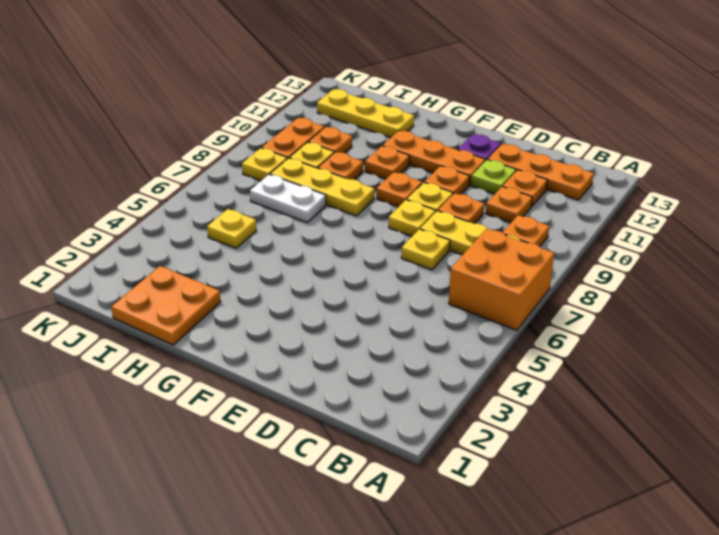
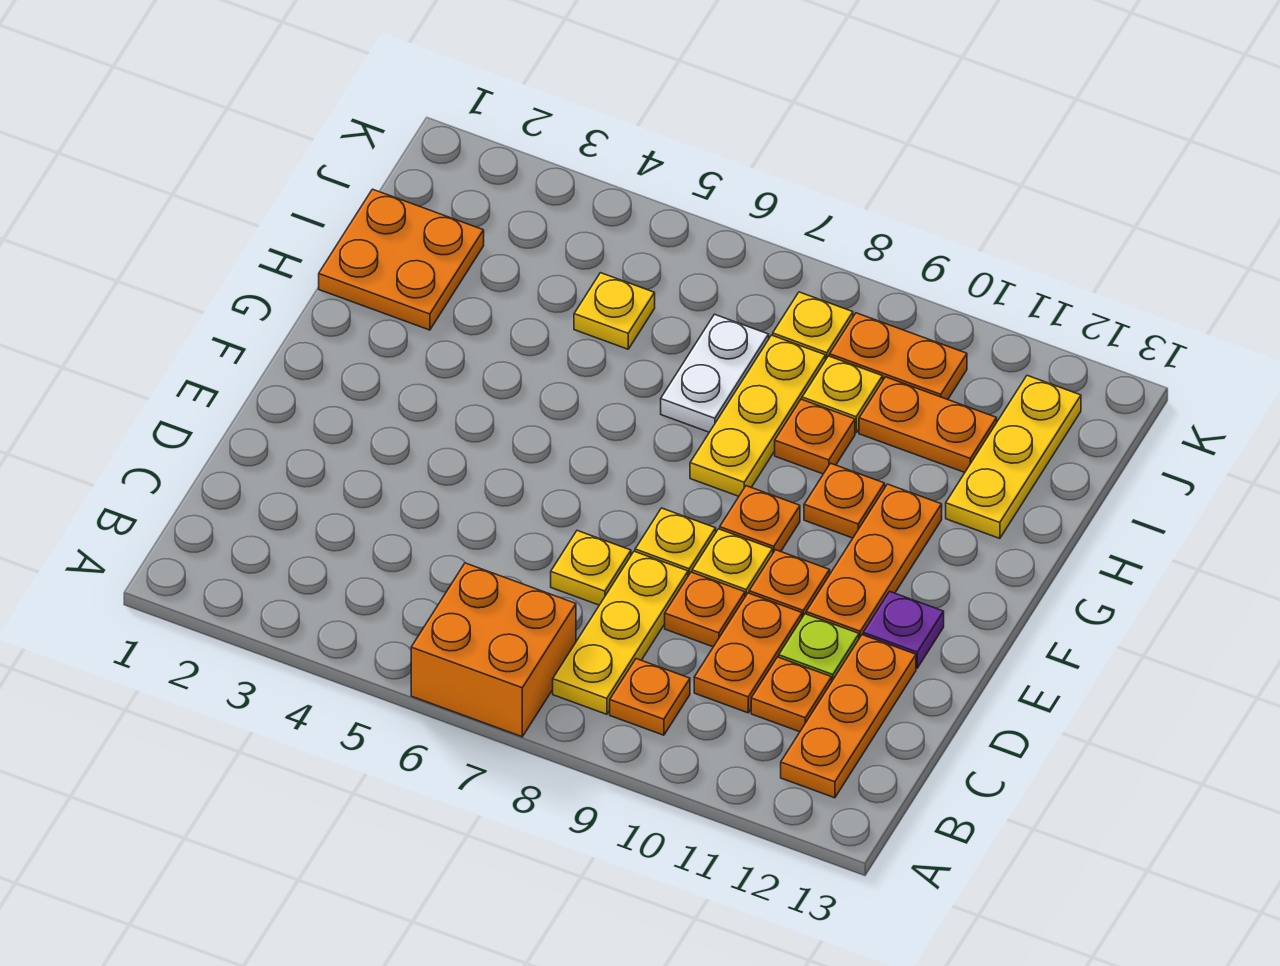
orange plate C10 level 1 -> orange plate C10:D10 level 1
orange plate I10 level 1 -> orange plate I10:I11 level 1

